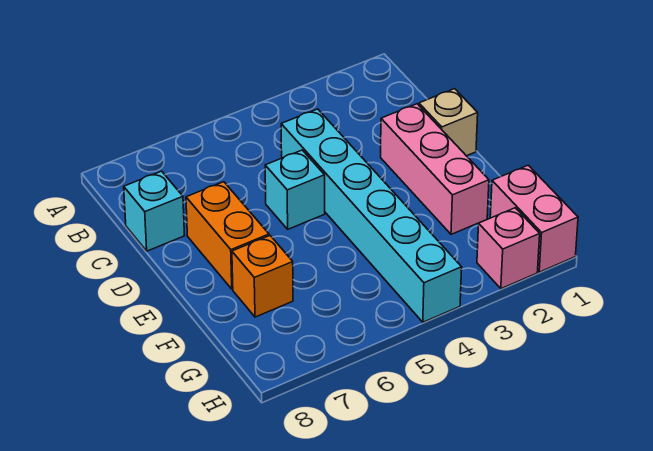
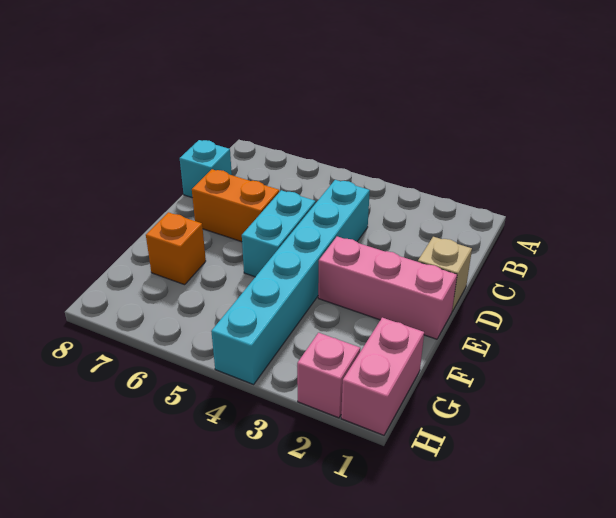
pink brick D2:F2 level 1 -> pink brick E1:E3 level 1
cyan brick D5 level 1 -> cyan brick D5:E5 level 1
orange brick D7:E7 level 1 -> orange brick D6:D7 level 1

